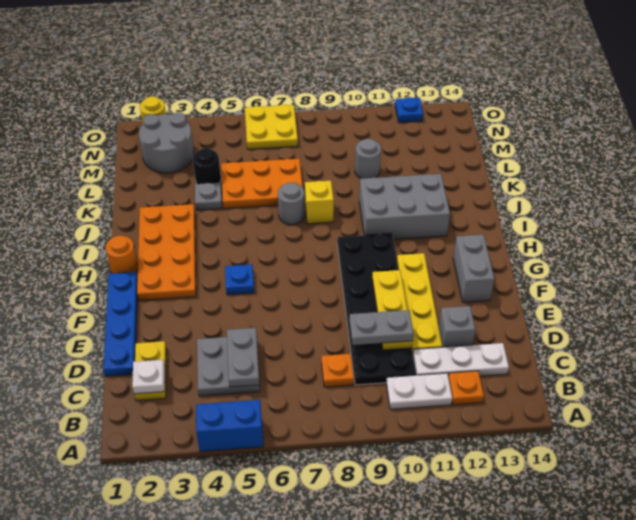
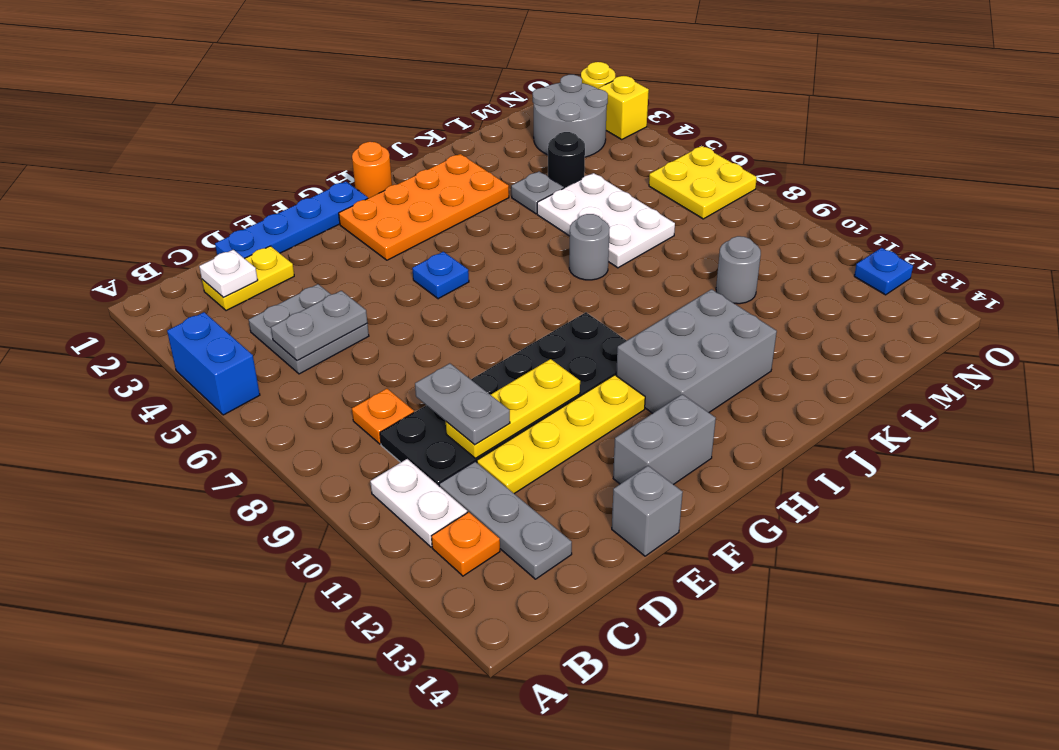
white plate C11:C13 level 1 -> grey plate C11:C13 level 1
grey brick D12 level 1 -> grey brick E14 level 1
grey brick I10:J12 level 1 -> grey brick H11:J12 level 1
yellow brick J8 level 1 -> yellow brick O3 level 1
orange plate K5:L7 level 1 -> white plate K5:L7 level 1

